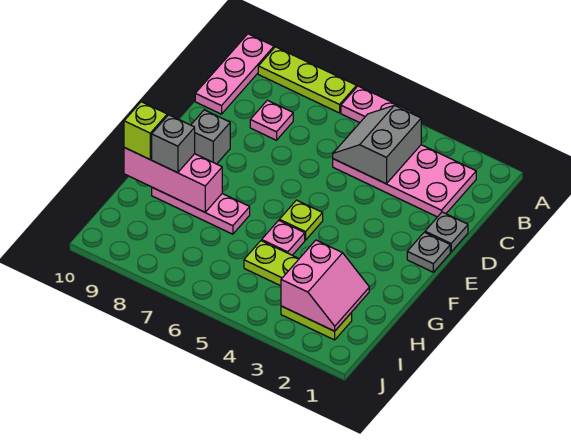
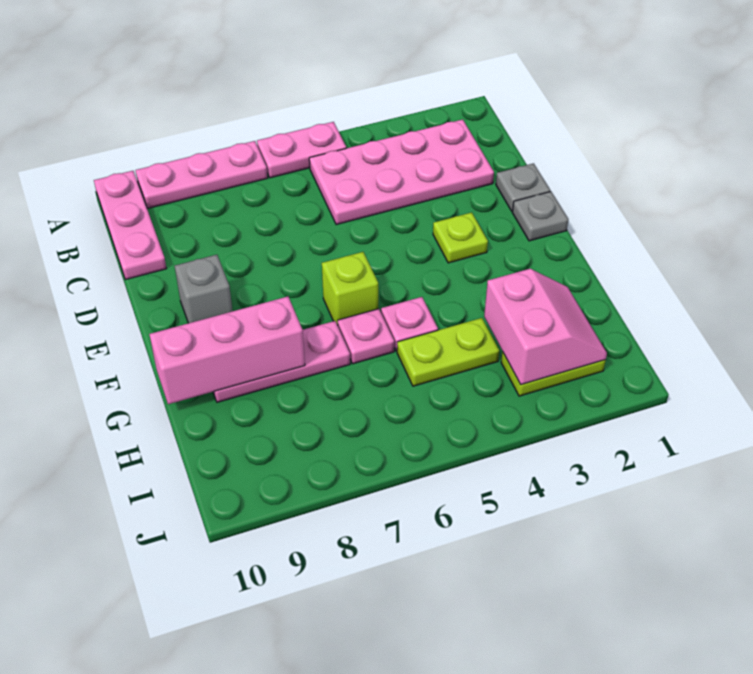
lime plate A7:A9 level 1 -> pink plate A7:A9 level 1
grey slope B4:C5 level 2 top 4 -> none
pink plate C8 level 1 -> pink plate G6 level 1
lime plate F5 level 1 -> lime plate E3 level 1
grey brick G9 level 3 -> none
lime brick G10 level 3 -> lime brick F6 level 1

